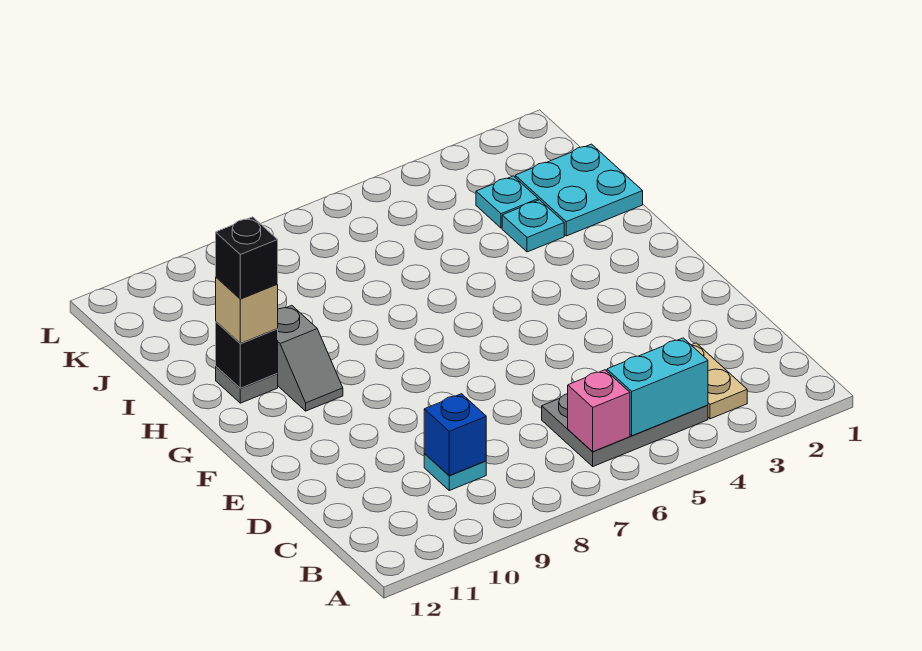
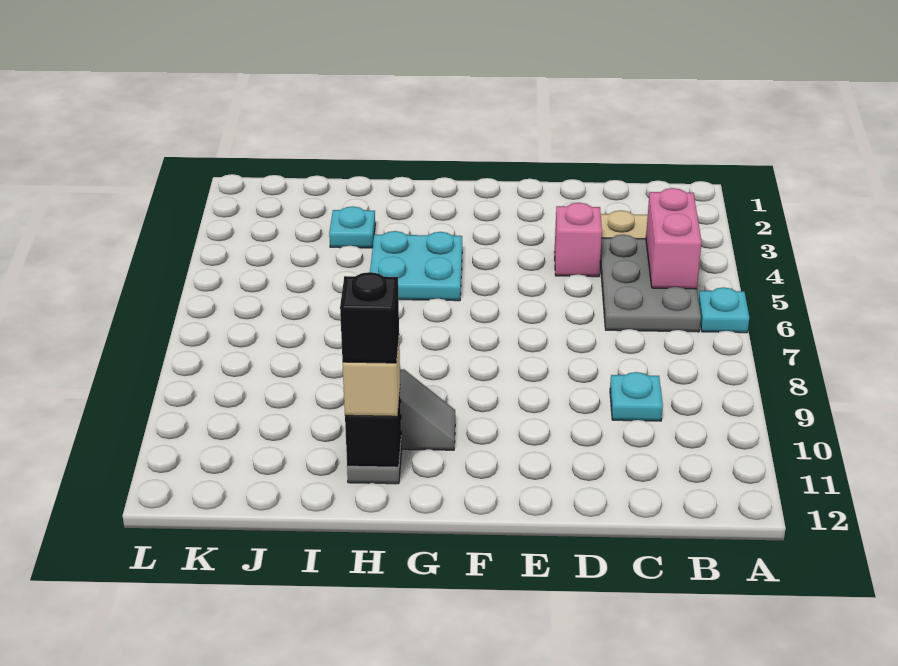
cyan brick B4:B5 level 2 -> pink brick B4:B5 level 2
pink brick B6 level 2 -> pink brick D4 level 1
blue brick C9 level 2 -> none
cyan plate I1:J2 level 1 -> cyan plate G4:H5 level 1
cyan plate J3 level 1 -> cyan plate A6 level 1

